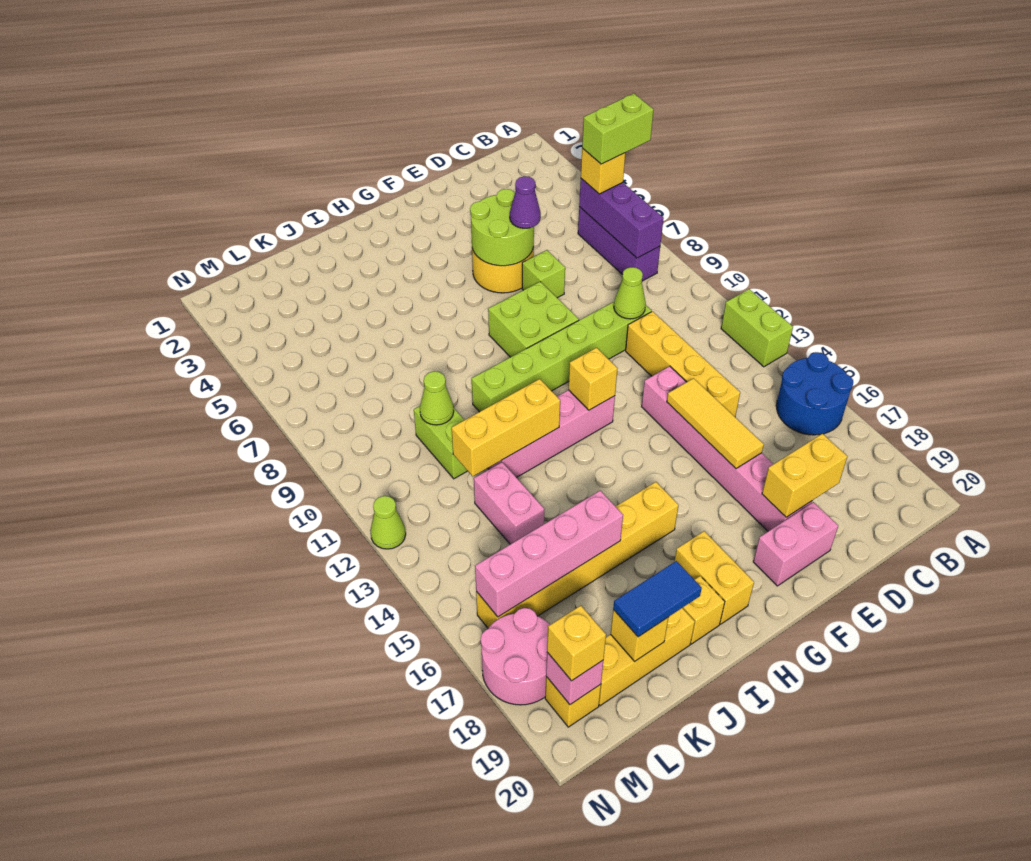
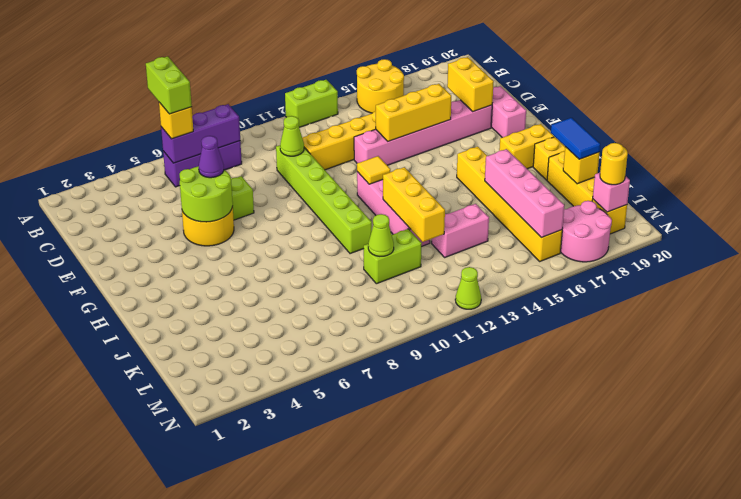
blue round brick A15:B16 level 1 -> yellow round brick A15:B16 level 1
yellow tile E14:E16 level 2 -> yellow brick E14:E16 level 2
lime brick F8:G9 level 1 -> none
yellow brick G12 level 2 -> yellow tile G12 level 2
yellow brick M19 level 3 -> yellow round brick M19 level 3

